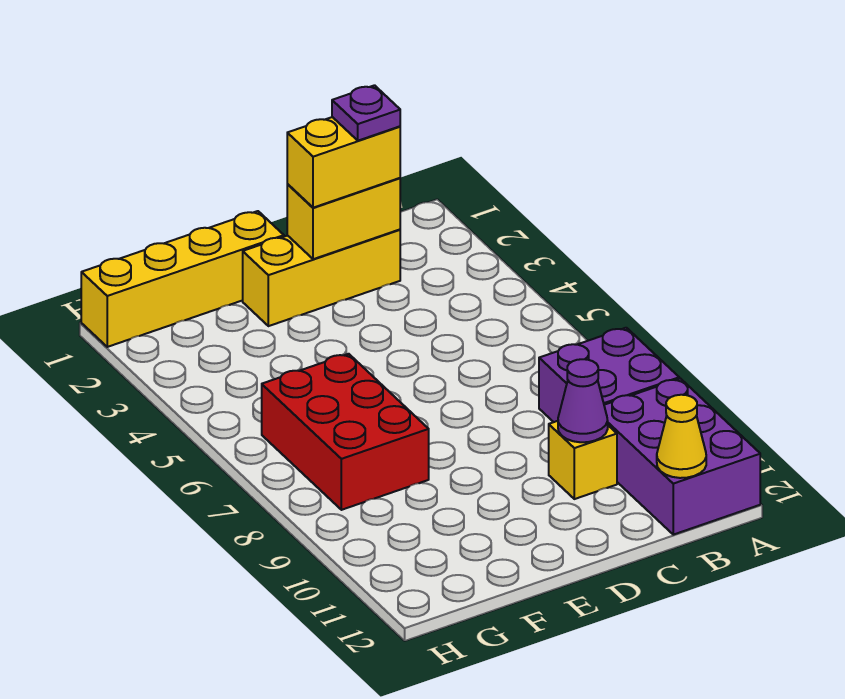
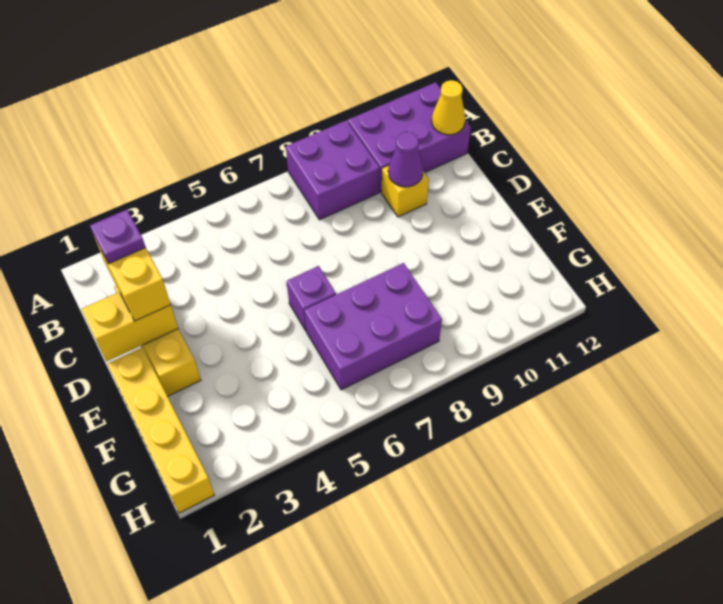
yellow brick C2:D2 level 2 -> yellow brick D1:D2 level 2
none -> purple brick E6 level 1
red brick F6:G8 level 1 -> purple brick F6:G8 level 1

